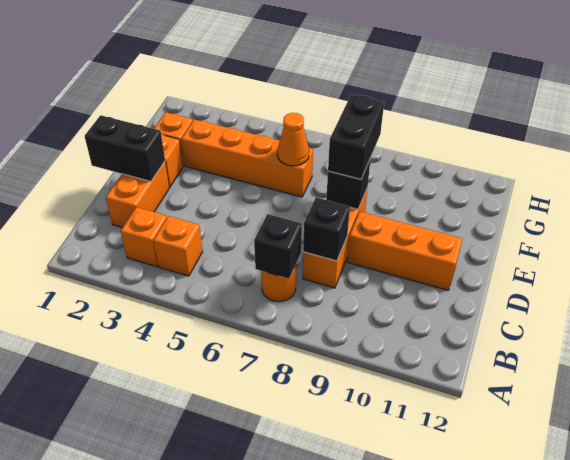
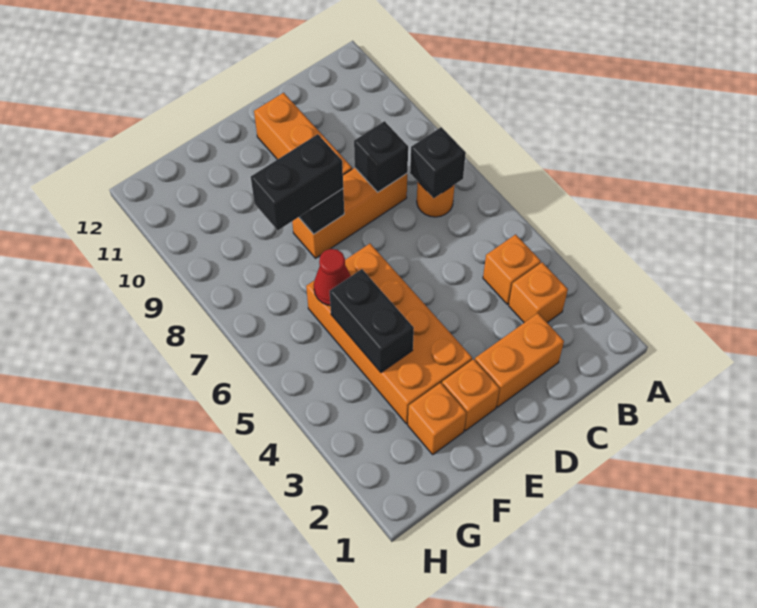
black brick D1:D2 level 2 -> black brick F4:F5 level 2
orange brick F3:F6 level 1 -> orange brick E3:F6 level 1
orange cone F6 level 2 -> red cone F6 level 2

